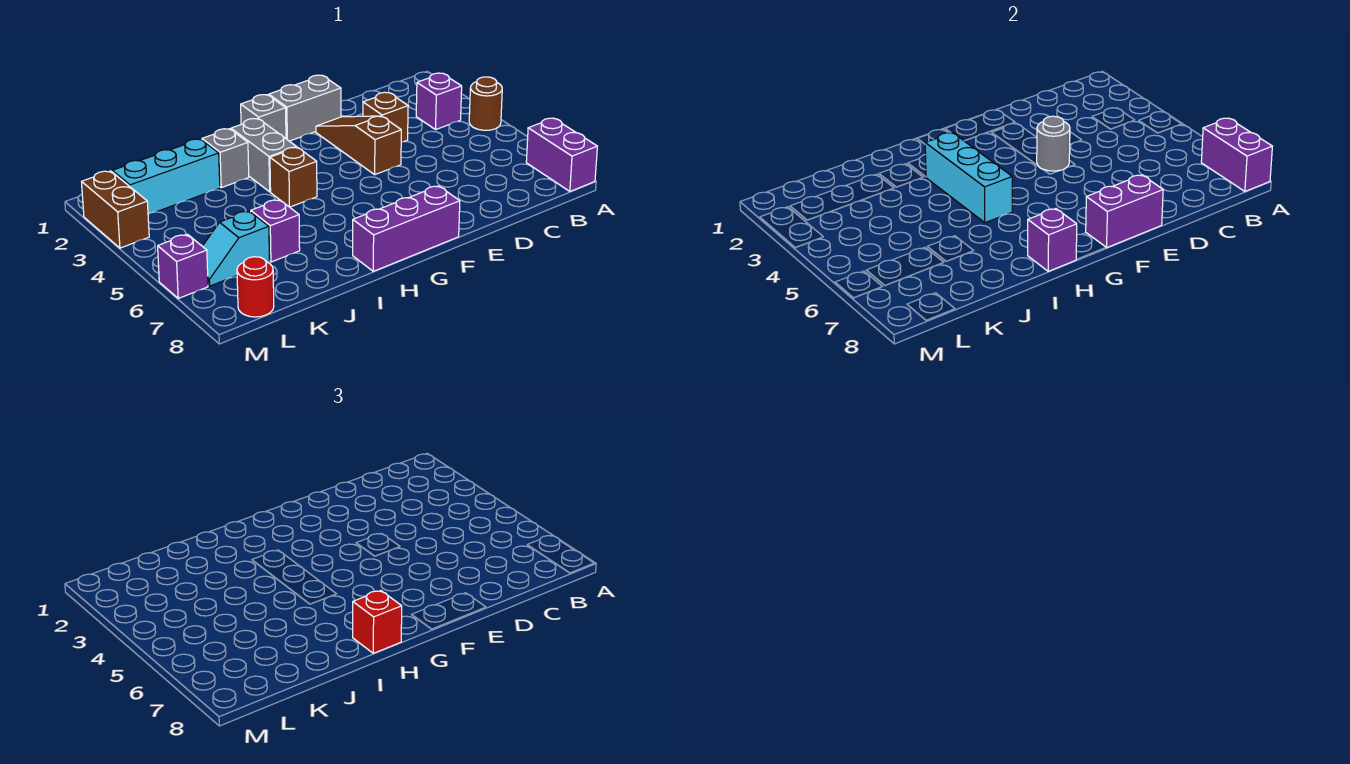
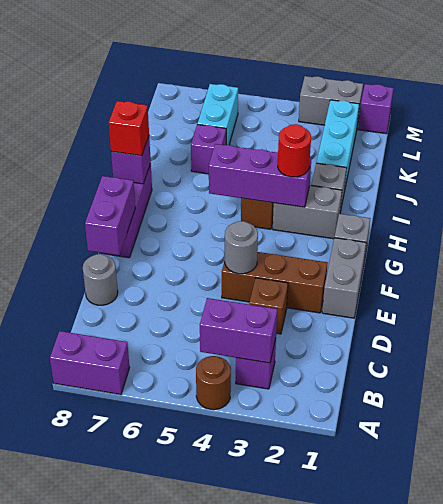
purple brick A7:A8 level 2 -> purple brick B3:B4 level 2
none -> grey round brick D8 level 1
brown slope E2:E4 level 1 top 4 -> brown brick E2:E4 level 1
cyan brick H3:H5 level 2 -> purple brick H3:H5 level 2
cyan slope K6:L6 level 1 top K -> cyan brick K6:L6 level 1
red round brick L8 level 1 -> red round brick H3 level 3
brown brick M2:M3 level 1 -> grey brick M2:M3 level 1
purple brick M6 level 1 -> purple brick M1 level 1

